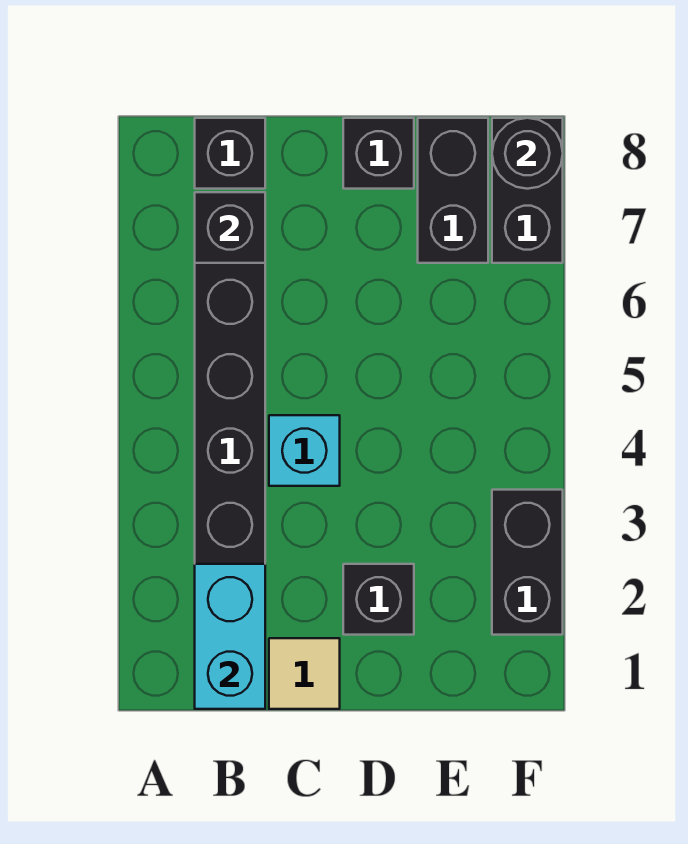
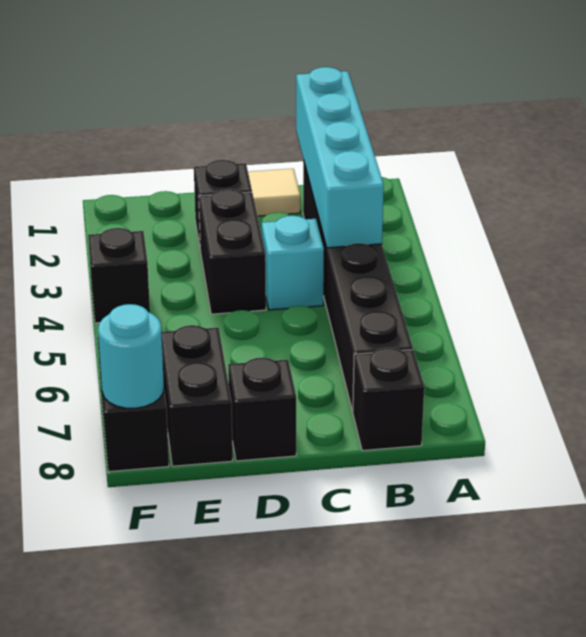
cyan brick B1:B2 level 2 -> cyan brick B1:B4 level 2
black brick B7 level 2 -> black brick F4 level 1
black brick F2:F3 level 1 -> black brick D3:D4 level 1
black round brick F8 level 2 -> cyan round brick F8 level 2

